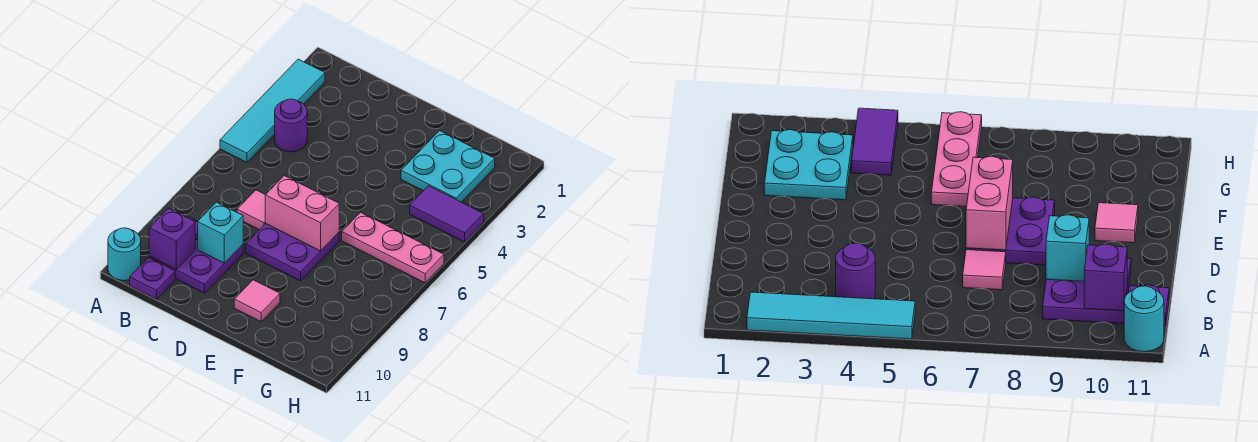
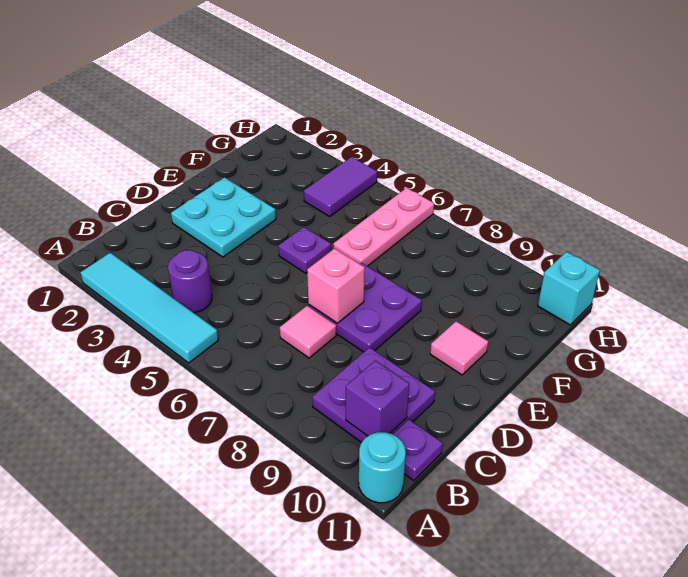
cyan brick C9 level 2 -> cyan brick H11 level 1
pink brick D7:E7 level 2 -> pink brick D7 level 2
none -> purple plate E5 level 1
cyan plate F2:G3 level 1 -> cyan plate D2:E3 level 1

